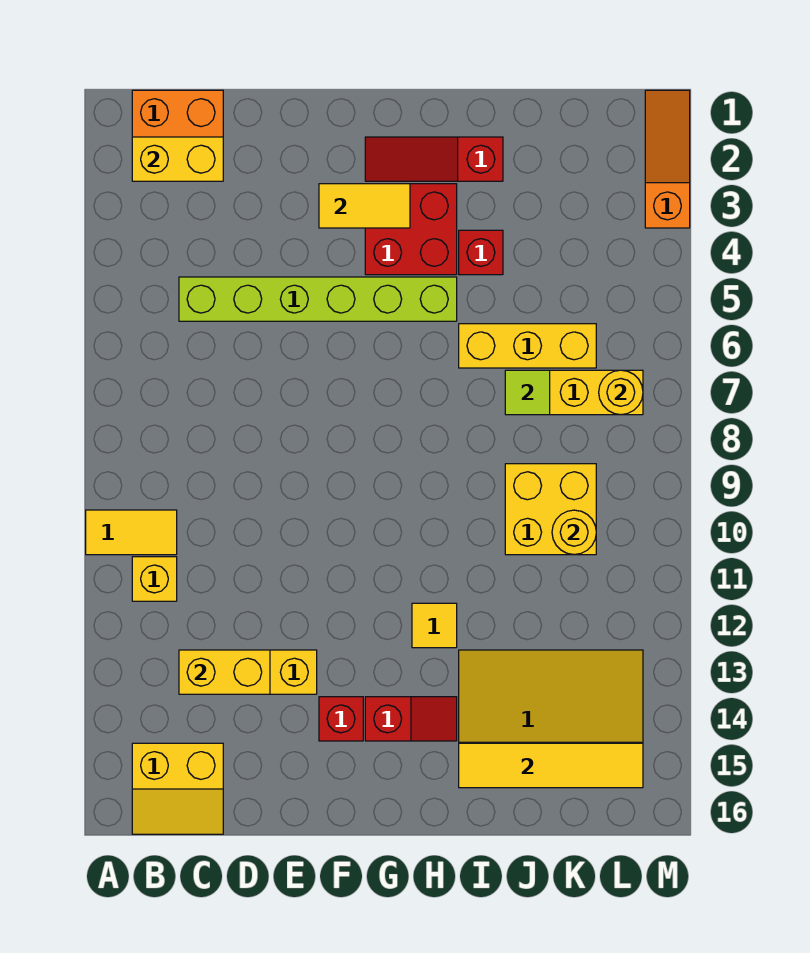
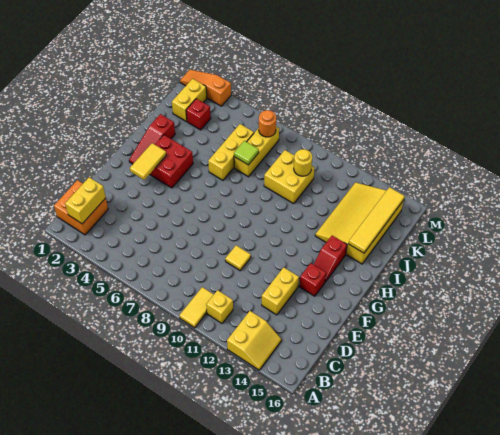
yellow slope B15:C16 level 1 top 15 -> yellow slope A13:B14 level 1 top 13
lime brick C5:H5 level 1 -> none
yellow brick C13:D13 level 2 -> yellow brick K2:L2 level 1
red slope G14:H14 level 1 top G -> red slope G14:H14 level 1 top H
yellow tile H12 level 1 -> yellow tile E10 level 1
red brick I4 level 1 -> red brick K3 level 1
yellow round brick L7 level 2 -> orange round brick L7 level 2

